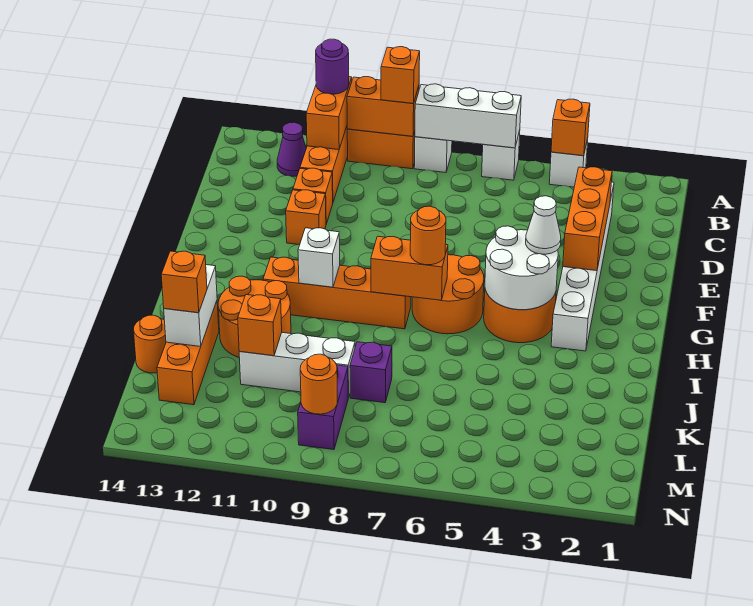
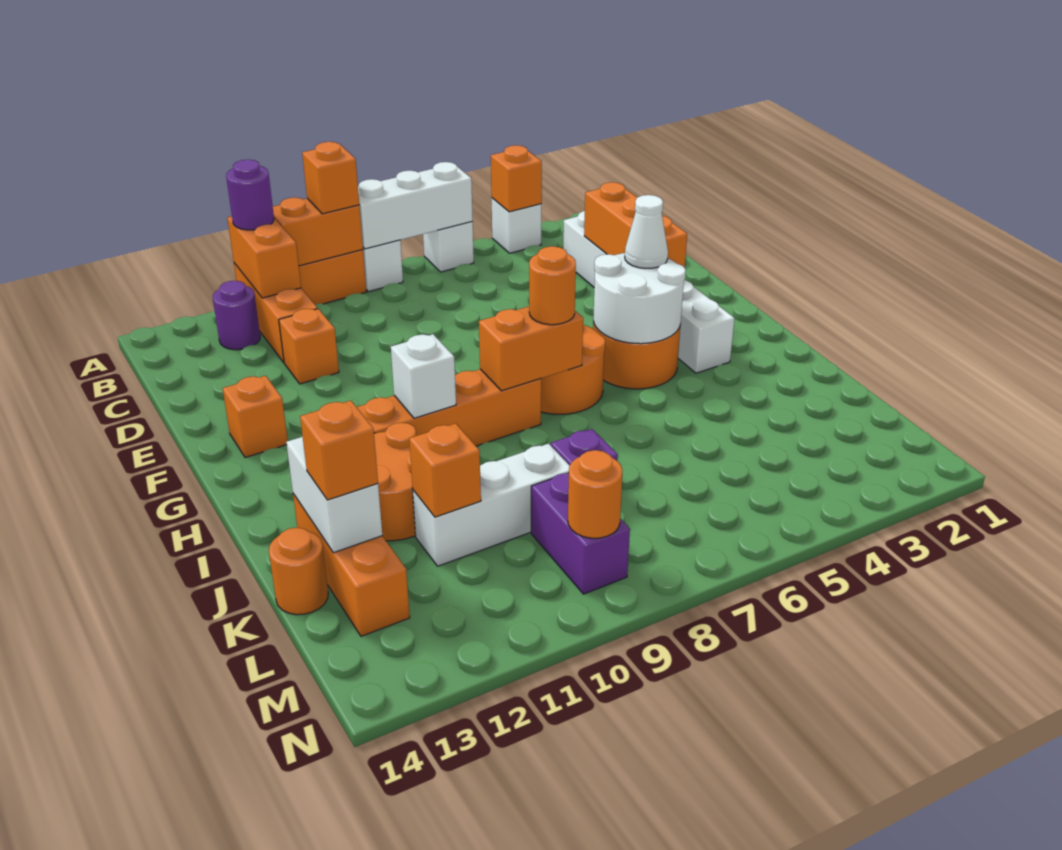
purple cone B12 level 1 -> purple round brick B12 level 1
orange brick E11 level 1 -> orange brick F13 level 1

